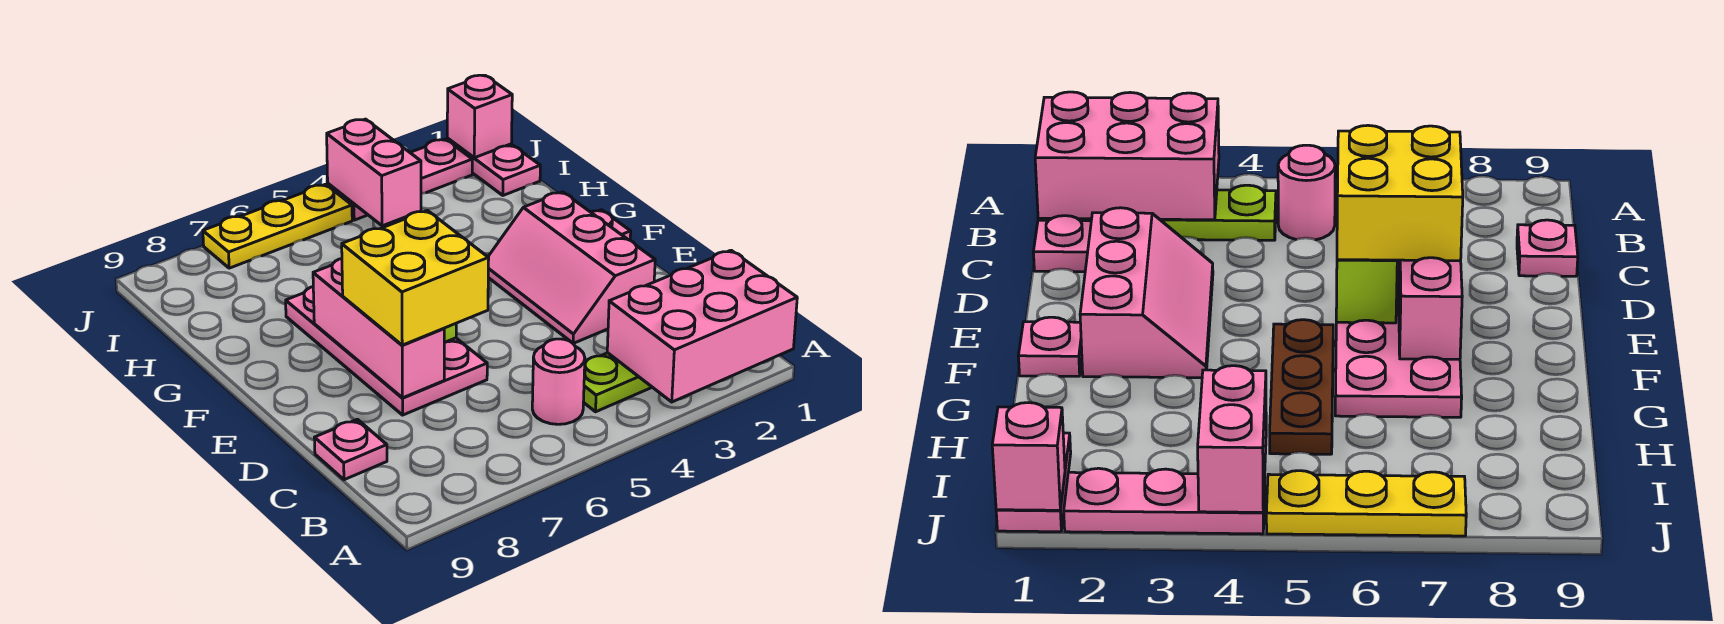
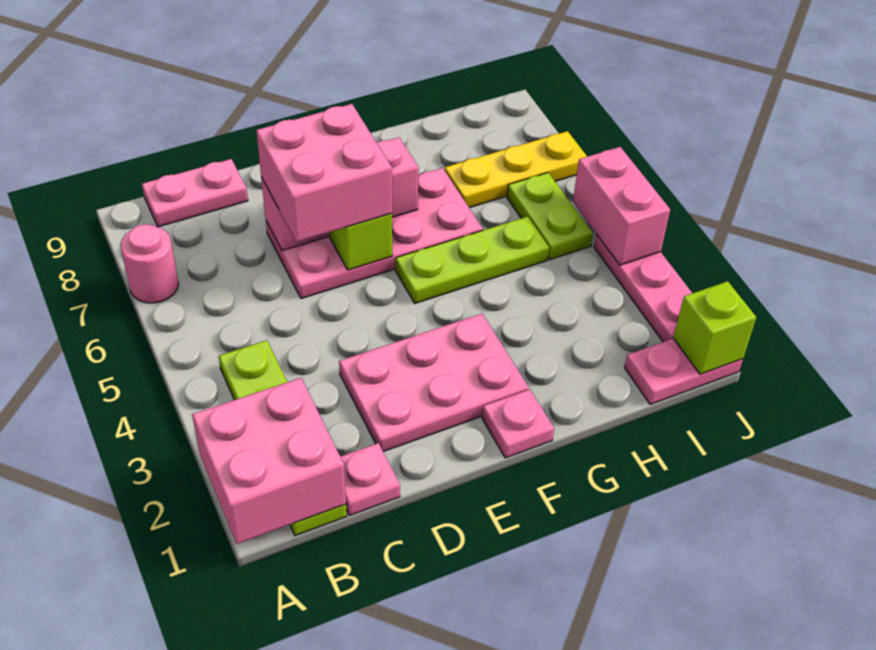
pink brick A1:B3 level 2 -> pink brick A1:B2 level 2
pink round brick B5 level 1 -> pink round brick A7 level 1
pink plate C9 level 1 -> pink plate B9:C9 level 1
pink slope D2:F3 level 1 top 2 -> pink plate D2:F3 level 1
yellow brick D6:E7 level 3 -> pink brick D6:E7 level 3
brown plate F5:H5 level 1 -> lime plate F5:H5 level 1
pink brick I4:J4 level 2 -> pink brick J4:J5 level 2
none -> lime plate I5:I6 level 1
pink brick J1 level 2 -> lime brick J1 level 2
yellow plate J5:J7 level 1 -> yellow plate H7:J7 level 1

